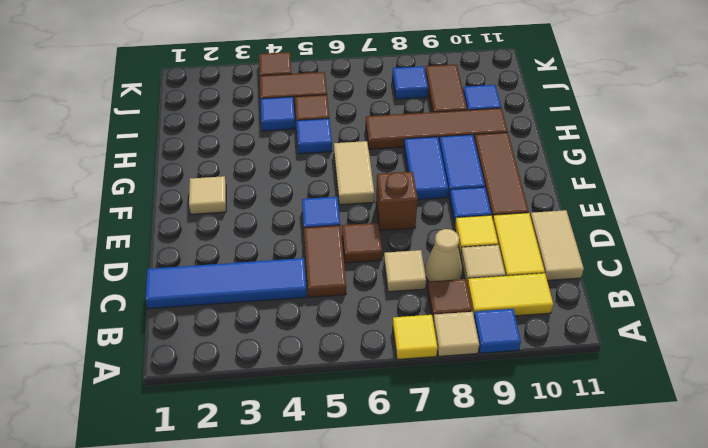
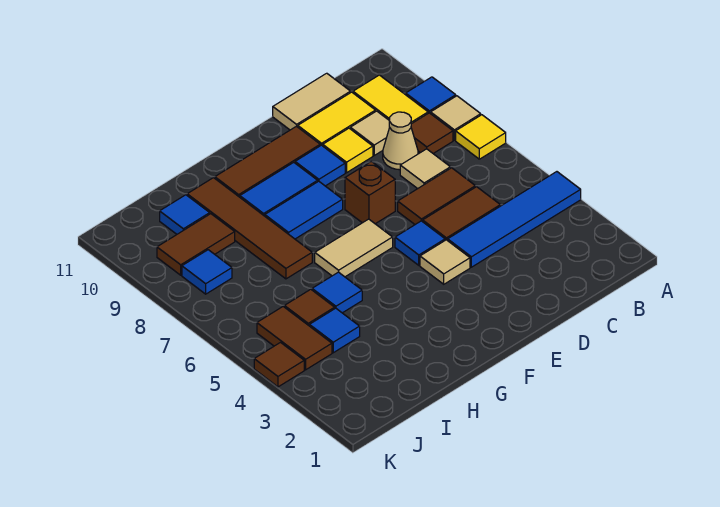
blue tile C1:C4 level 1 -> blue tile A4:D4 level 1
brown tile D6 level 1 -> brown tile C6:D6 level 1
tan tile F2 level 1 -> tan tile E4 level 1

